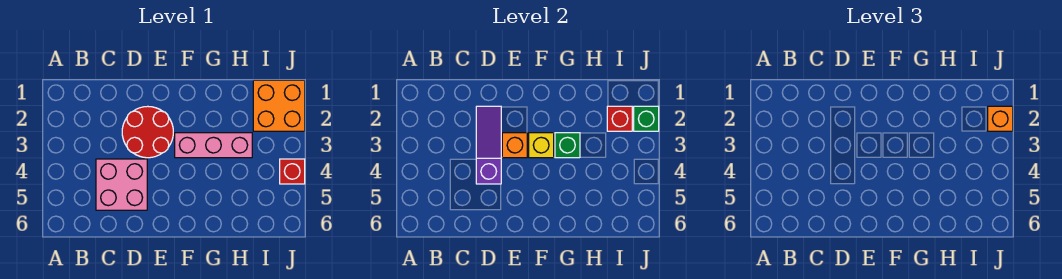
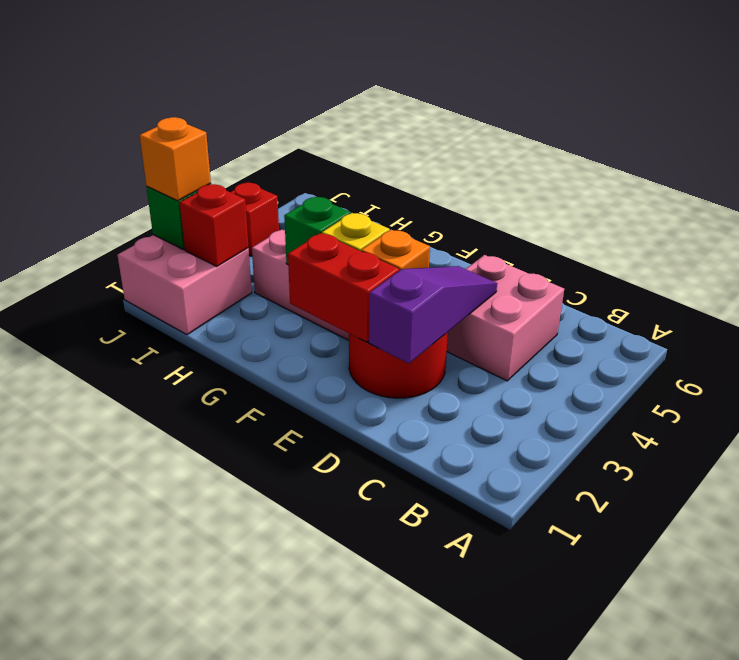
purple slope D2:D4 level 2 top 4 -> purple slope D2:D4 level 2 top 2
none -> red brick E2:F2 level 2
orange brick I1:J2 level 1 -> pink brick I1:J2 level 1

